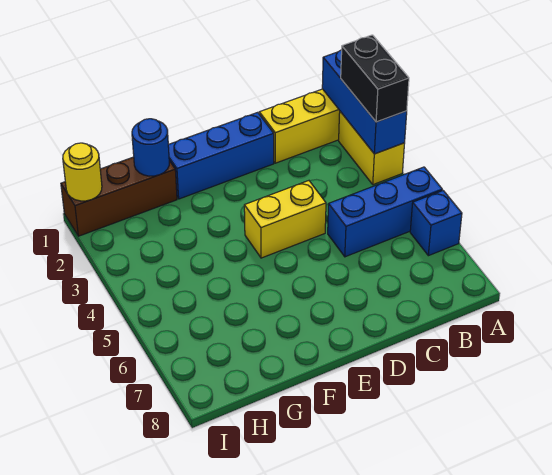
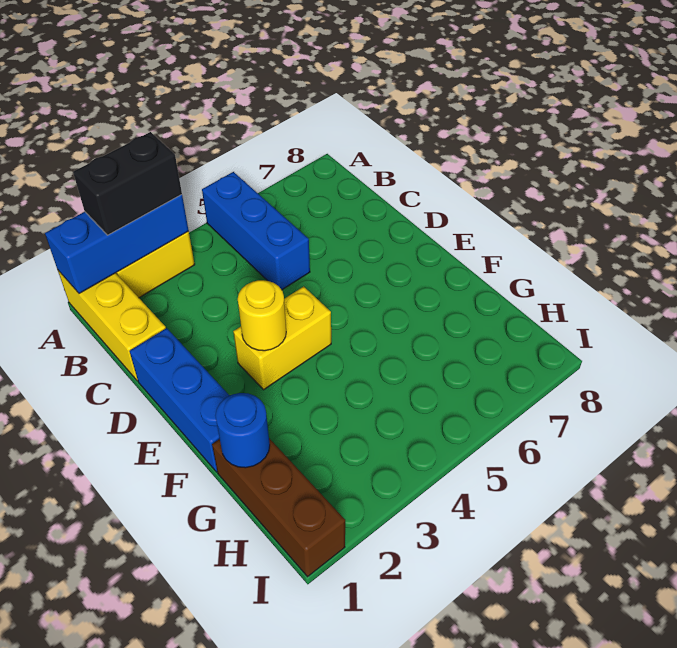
blue brick A6 level 1 -> none
yellow brick D4:E4 level 1 -> yellow brick E3:E4 level 1
yellow round brick I1 level 2 -> yellow round brick E3 level 2

